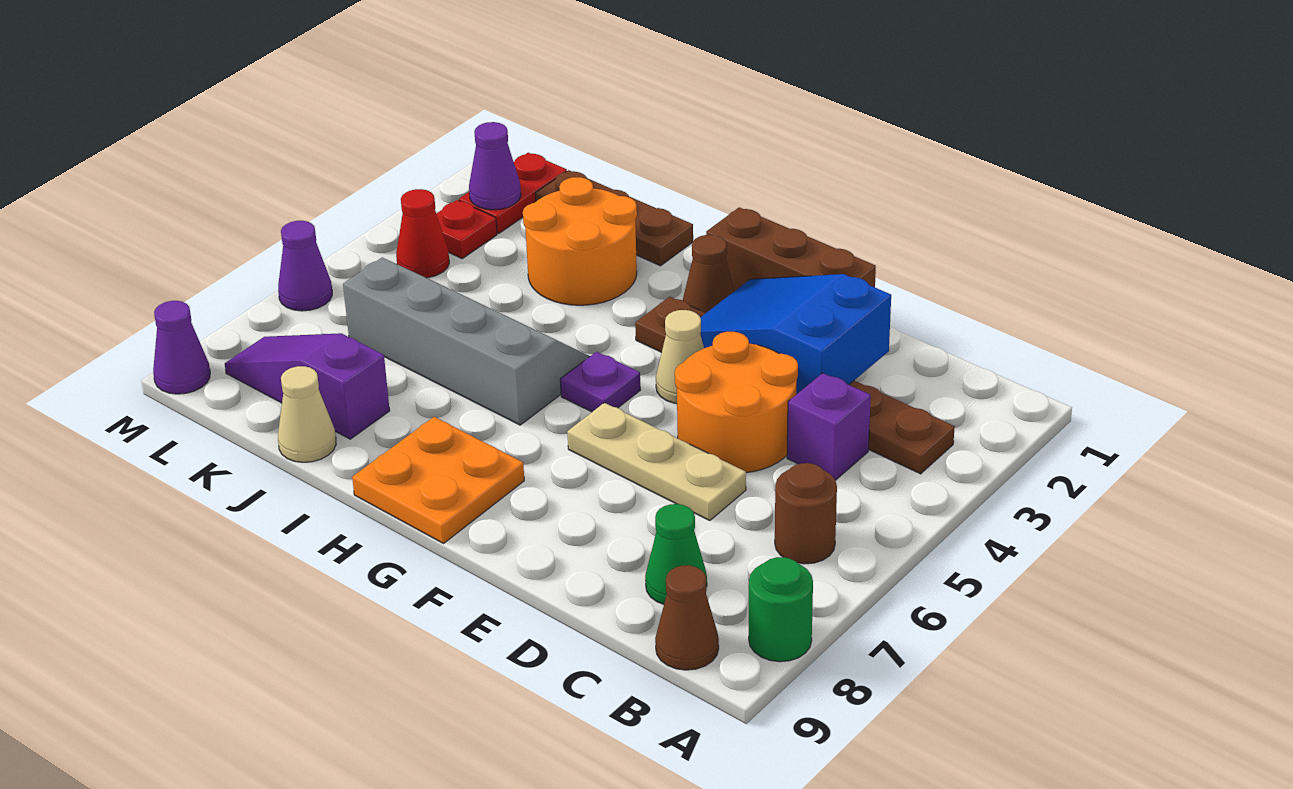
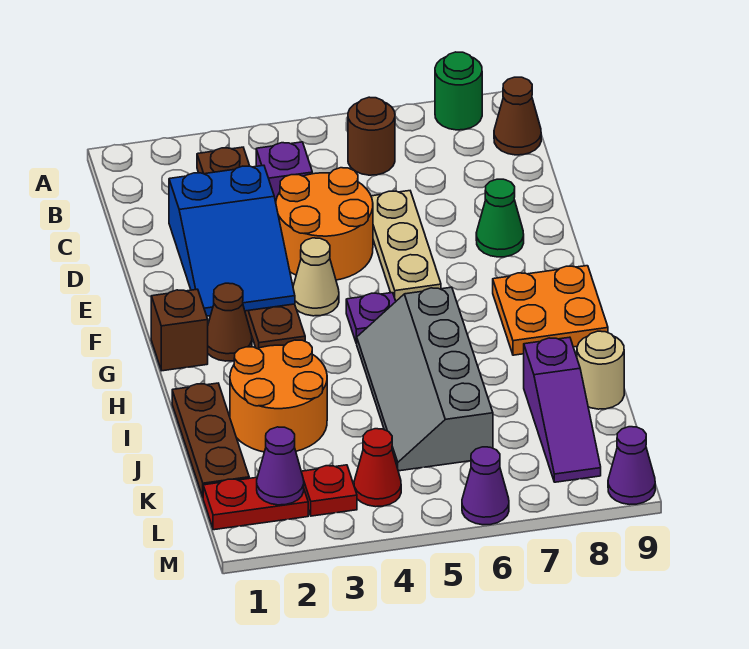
green cone C8 level 1 -> green cone E8 level 1
brown brick E1:G1 level 1 -> brown brick G1 level 1
tan cone J9 level 1 -> tan round brick J9 level 1

